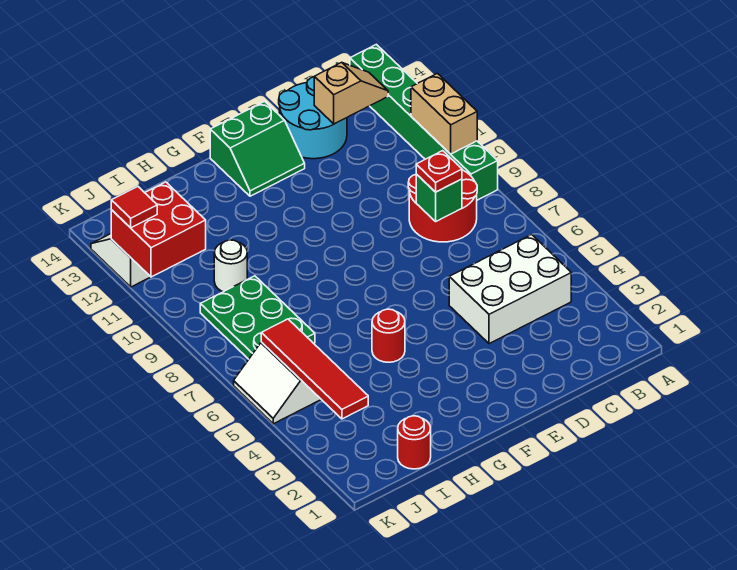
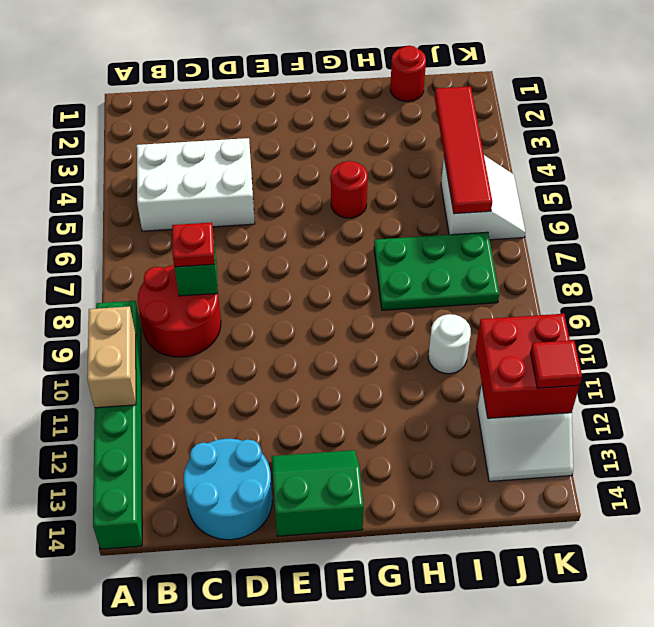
tan slope B13:C13 level 2 top C -> none
green plate I7:J9 level 1 -> green plate H7:J8 level 1

